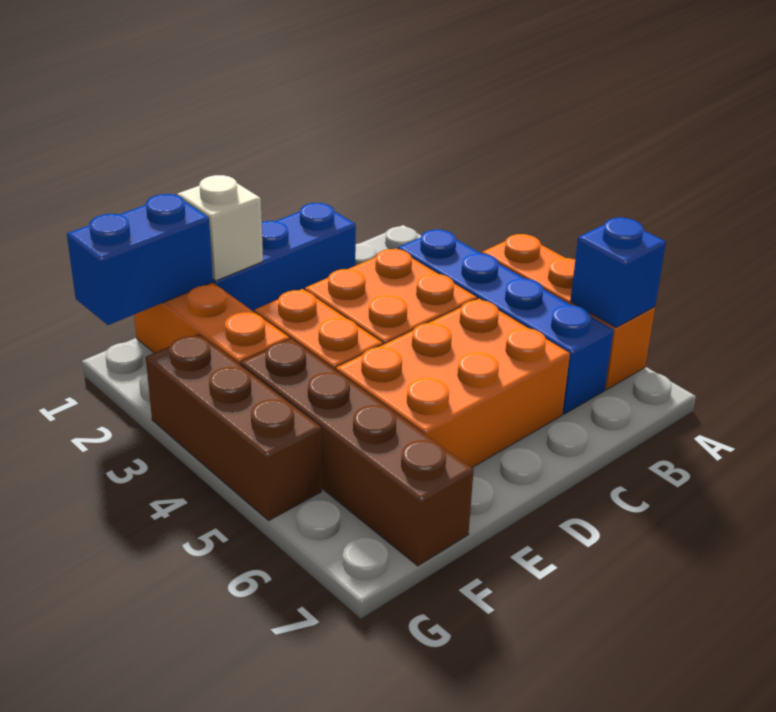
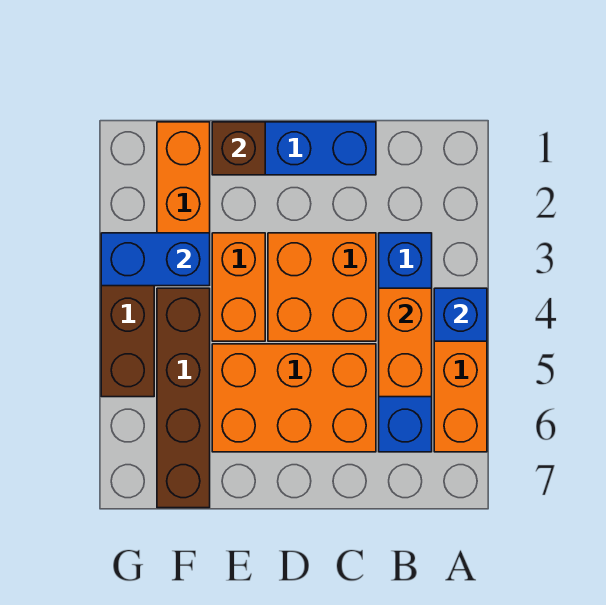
blue brick A6 level 2 -> blue brick A4 level 2
none -> orange brick B4:B5 level 2
white brick E1 level 2 -> brown brick E1 level 2
blue brick F1:G1 level 2 -> blue brick F3:G3 level 2

